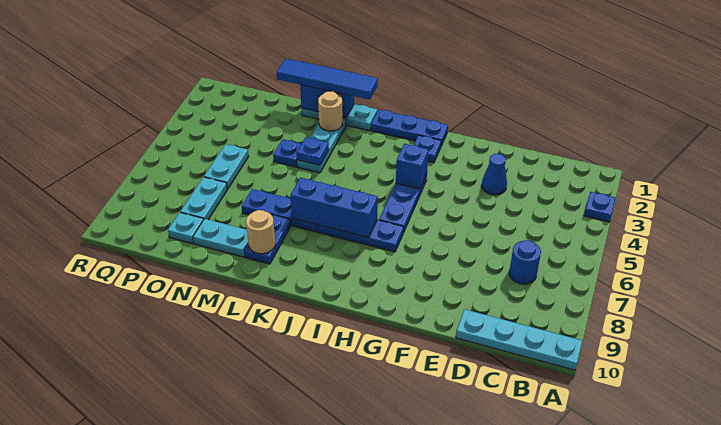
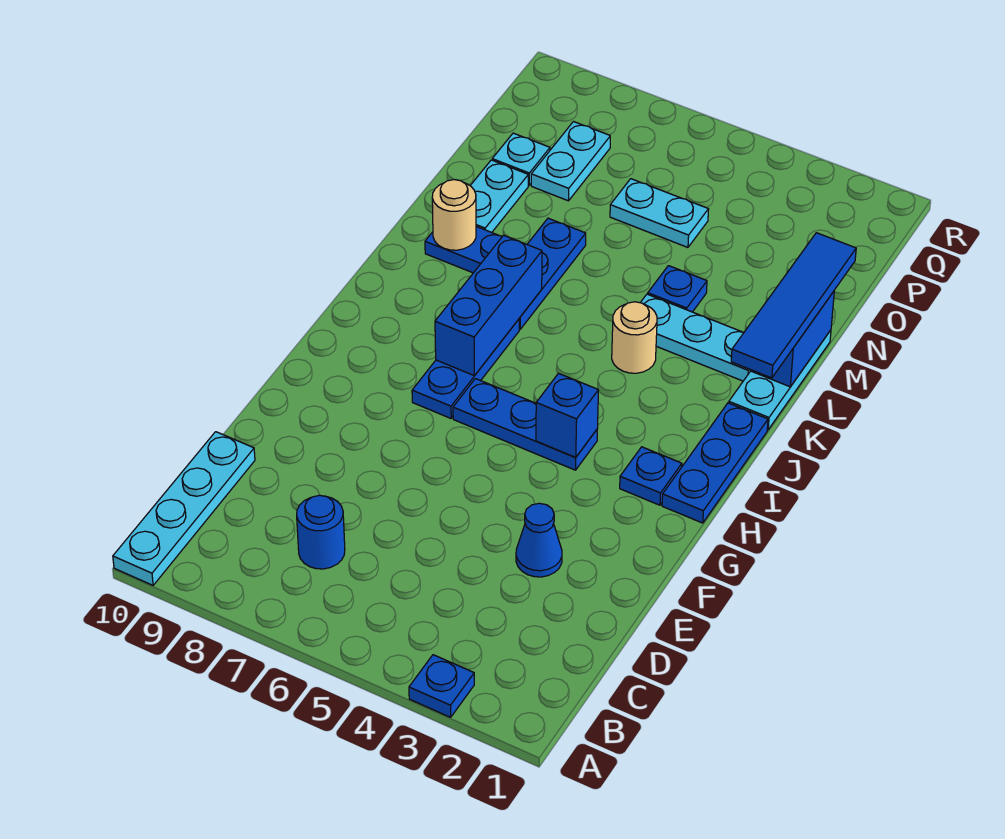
tan round brick L2 level 2 -> tan round brick K4 level 1
blue plate L4 level 2 -> none
cyan plate O7:O8 level 1 -> cyan plate O8:P8 level 1

